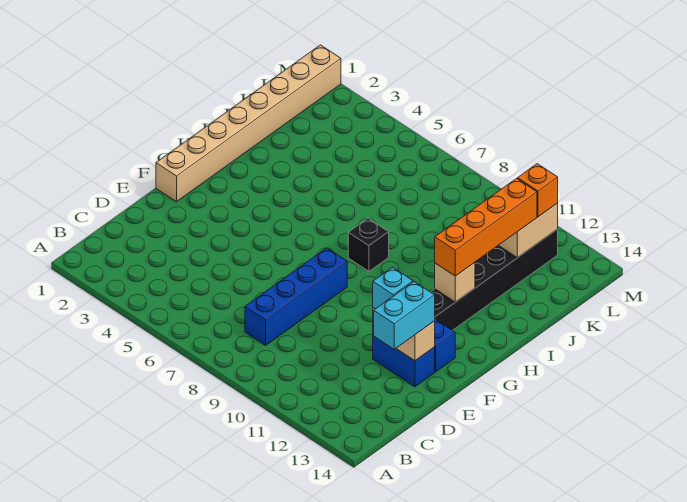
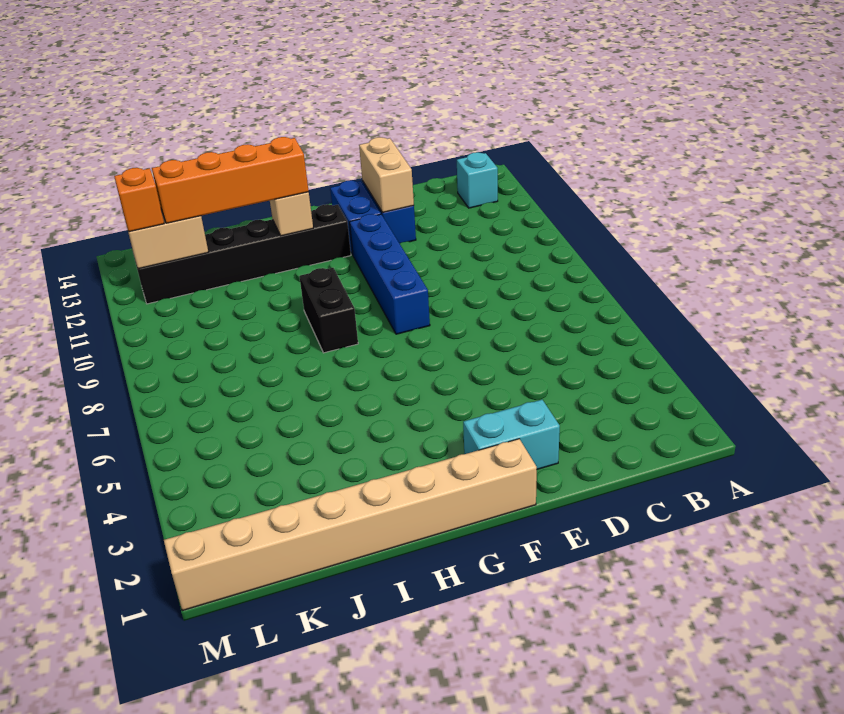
blue brick C8:F8 level 1 -> blue brick F8:F11 level 1
cyan brick D13:E13 level 3 -> cyan brick E2:F2 level 1
cyan brick E12 level 3 -> cyan brick B13 level 1
black brick H8 level 1 -> black brick H8:H9 level 1

